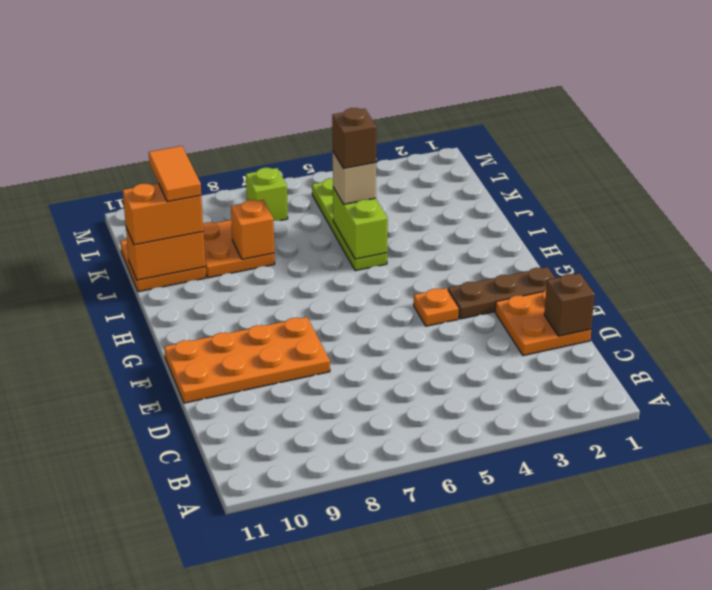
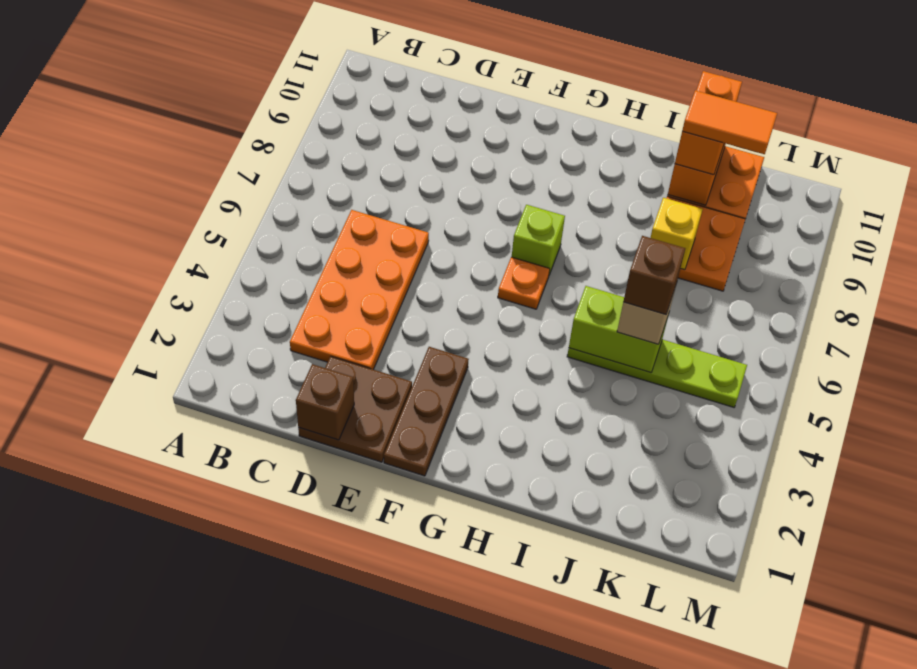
orange plate D1:E2 level 1 -> brown plate D1:E2 level 1
orange plate E8:F11 level 1 -> orange plate C3:D6 level 1
orange plate F4 level 1 -> orange plate G6 level 1
orange brick J8 level 2 -> yellow brick J8 level 2
lime brick L7 level 1 -> lime brick G7 level 1

